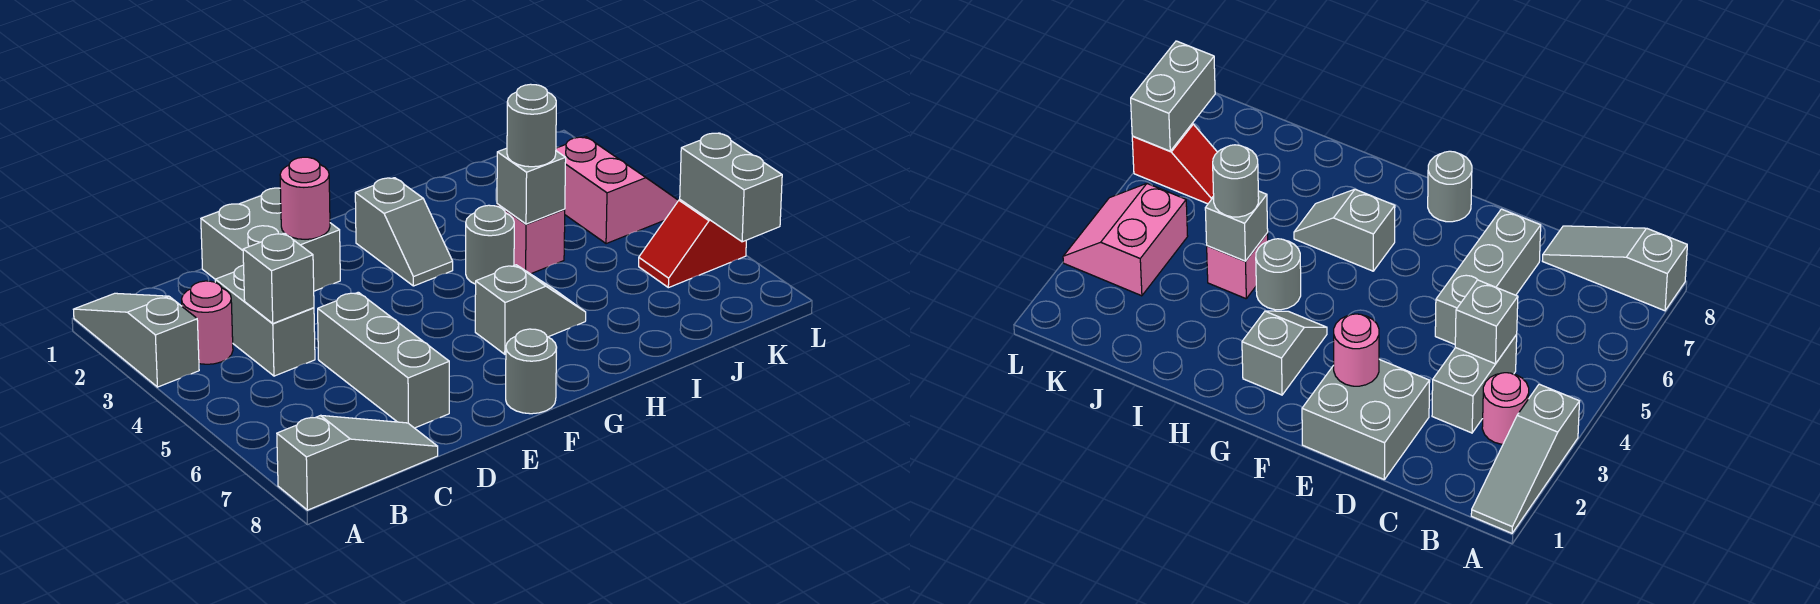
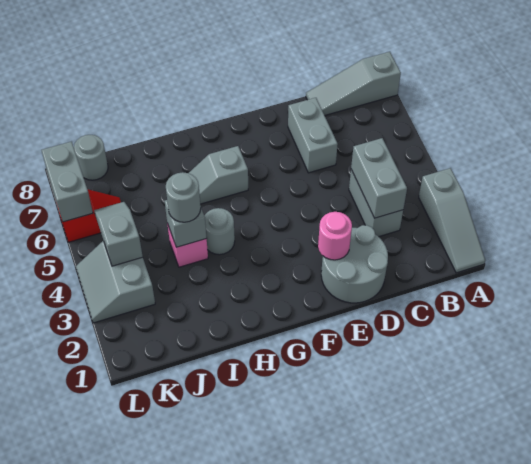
pink round brick B3 level 1 -> none
grey brick C4 level 2 -> grey brick C3:C4 level 2
grey brick D1:E2 level 1 -> grey round brick D1:E2 level 1
grey brick D5:D7 level 1 -> grey brick D6:D7 level 1
grey round brick F8 level 1 -> grey round brick K8 level 1
grey slope G2:G3 level 1 top 2 -> grey slope K4:K5 level 2 top 4
pink slope K3:L4 level 1 top K -> grey slope K3:L4 level 1 top K

